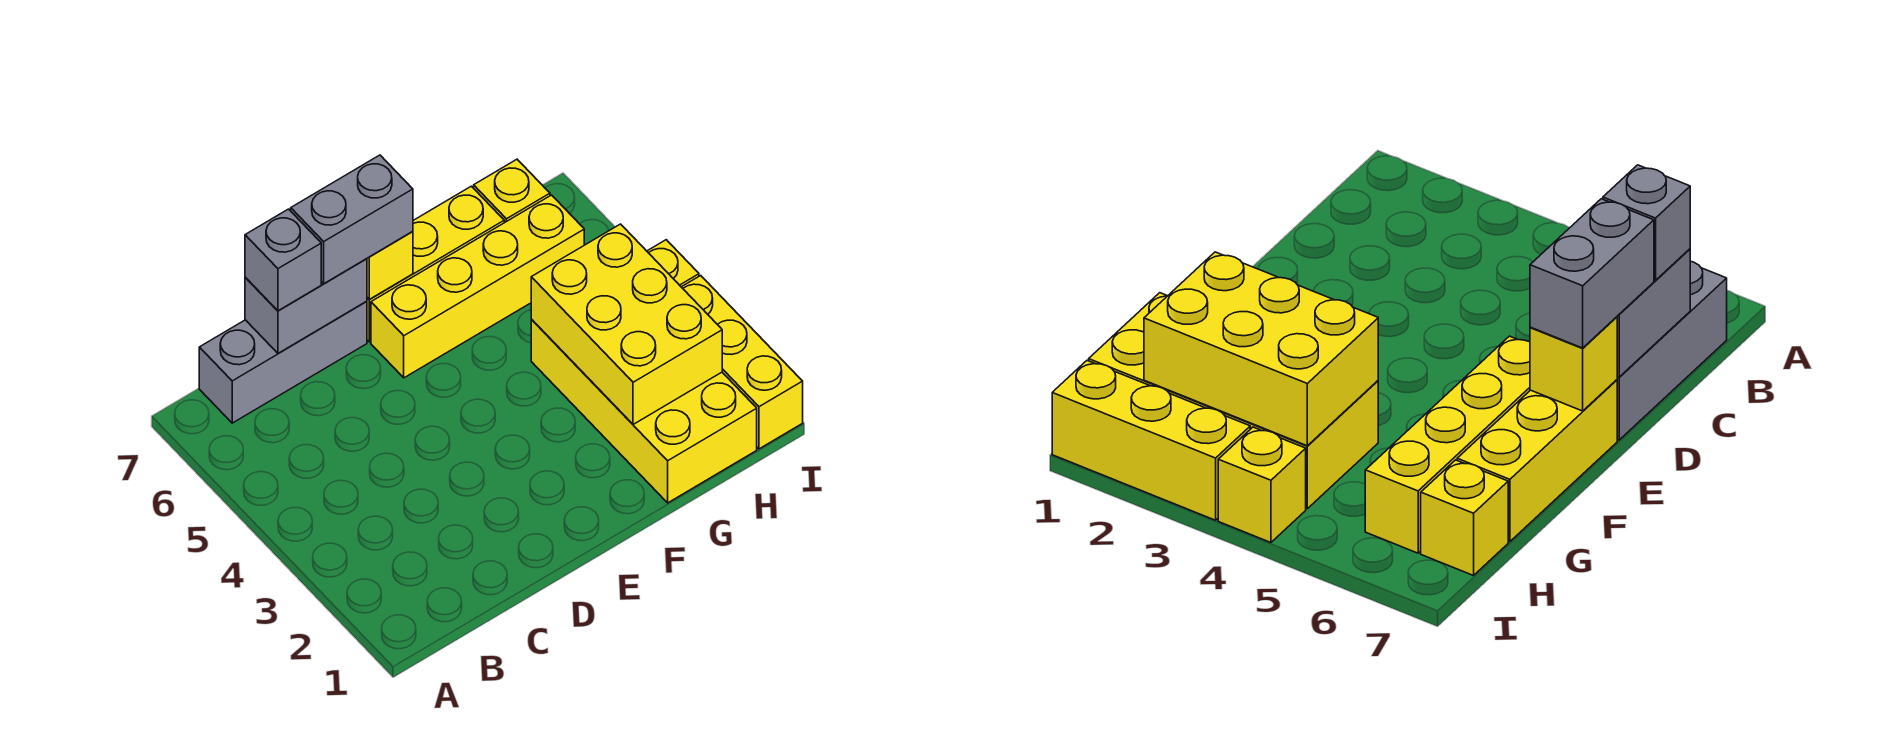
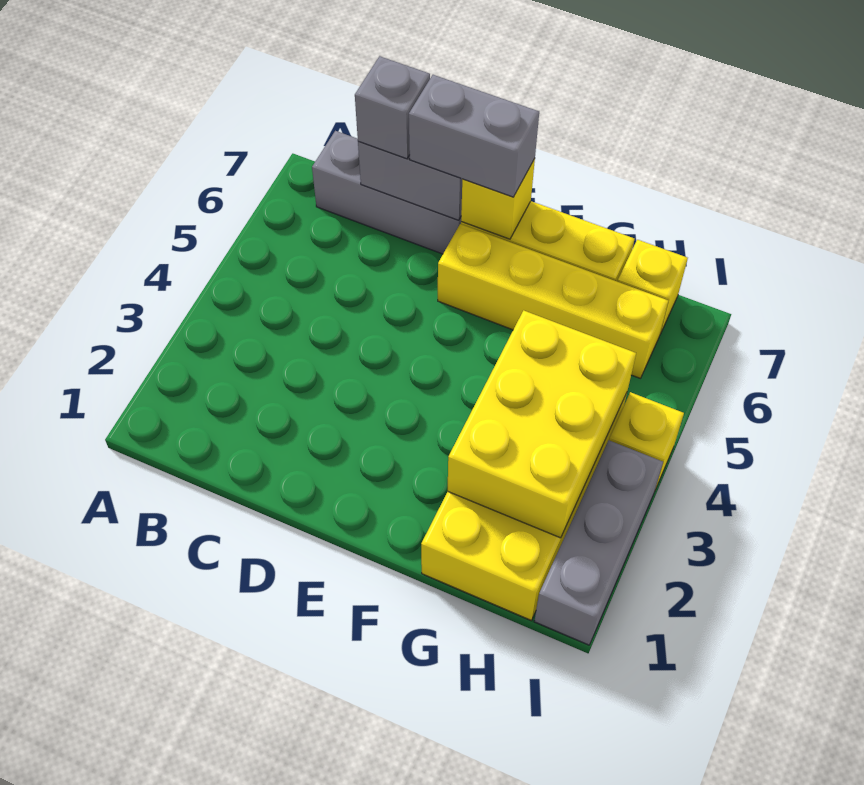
yellow brick I1:I3 level 1 -> grey brick I1:I3 level 1

